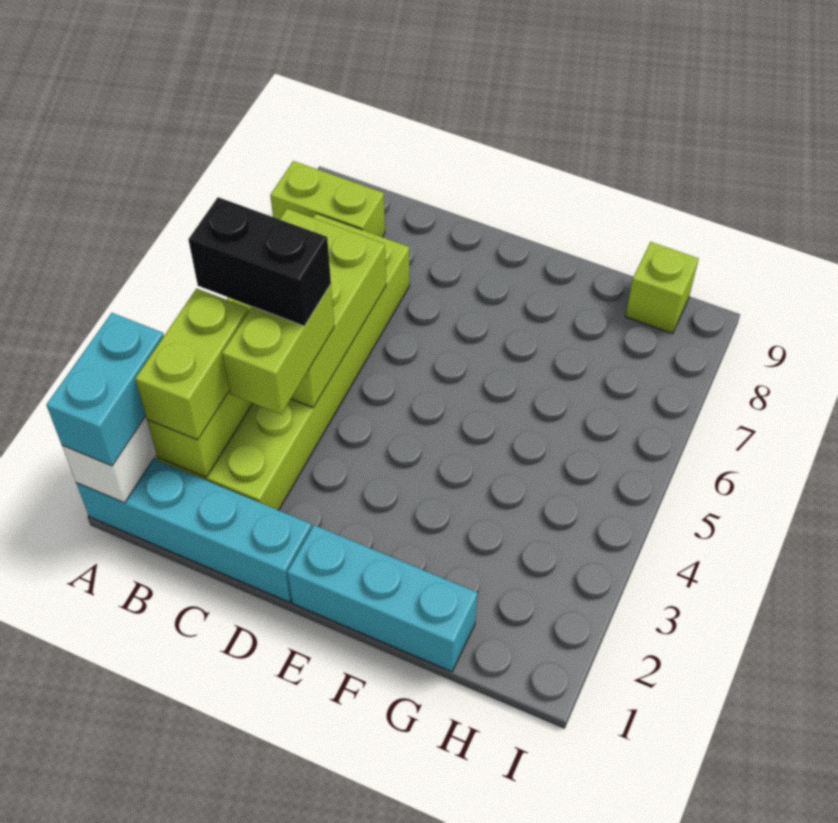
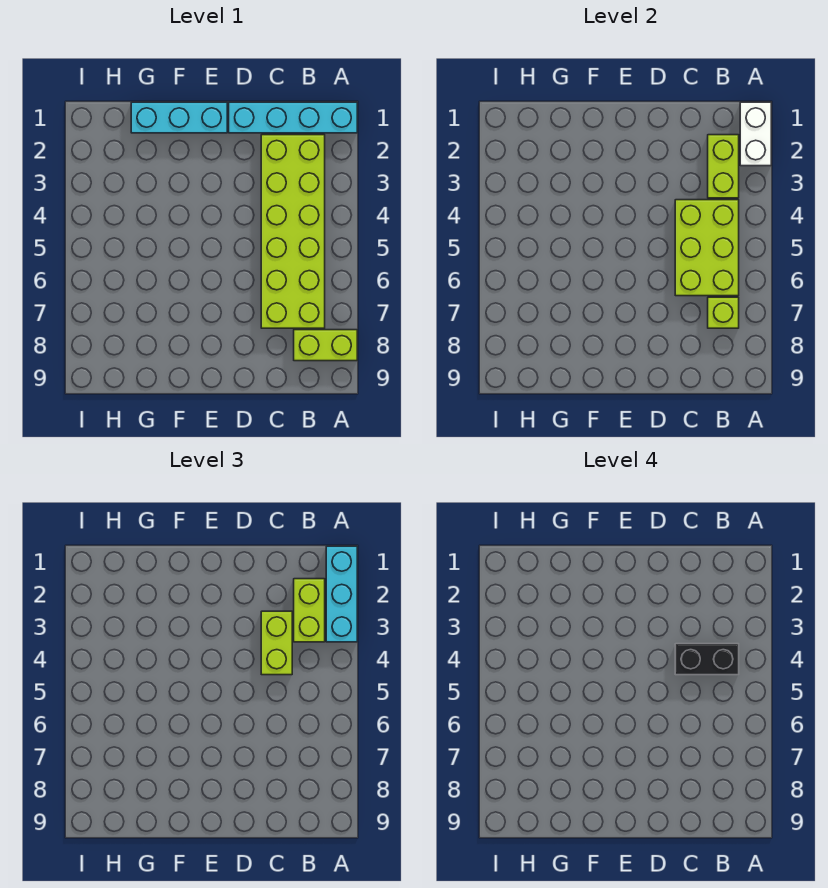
cyan brick A1:A2 level 3 -> cyan brick A1:A3 level 3
lime brick H9 level 1 -> lime brick B7 level 2

